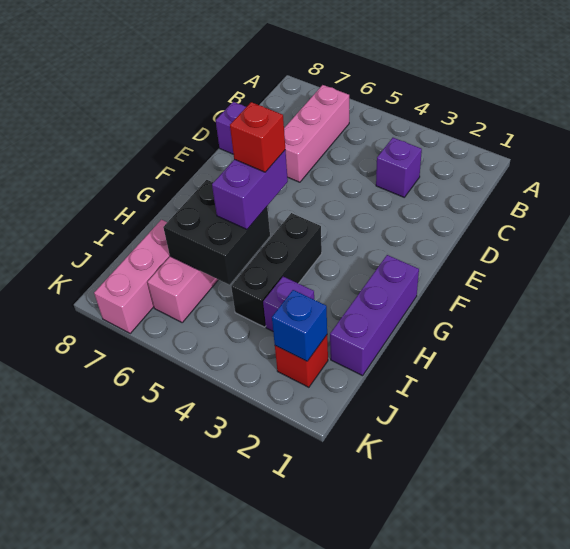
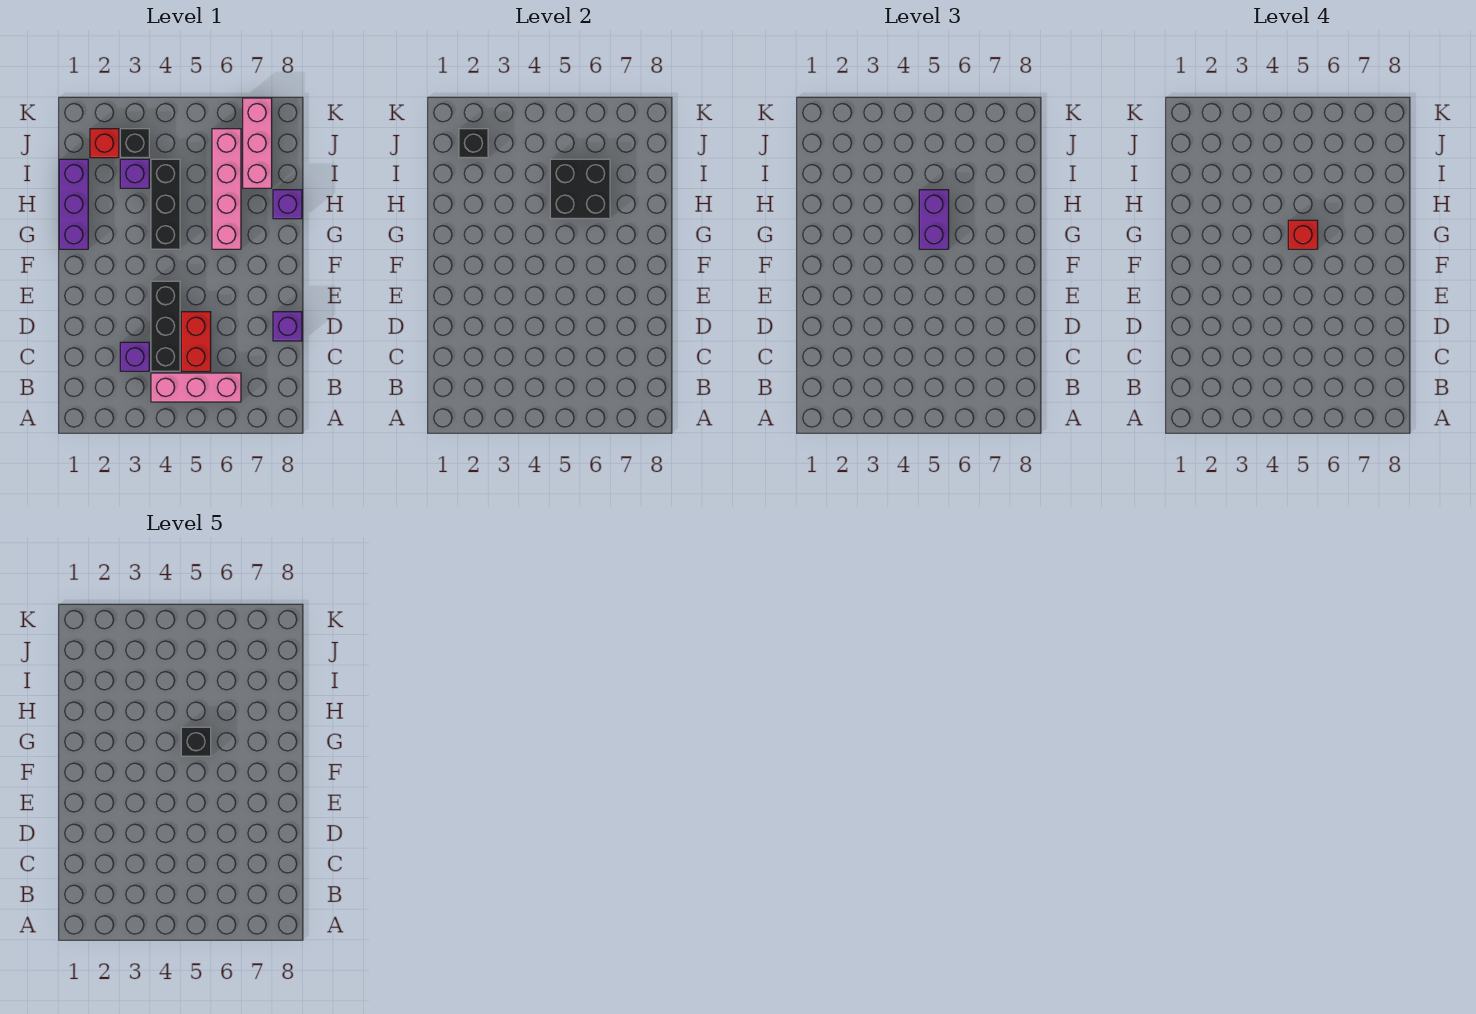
pink brick B6:D6 level 1 -> pink brick B4:B6 level 1
none -> black brick C4:E4 level 1
none -> red brick C5:D5 level 1
none -> black brick G5 level 5
none -> purple brick H8 level 1
blue brick J2 level 2 -> black brick J2 level 2
none -> black brick J3 level 1

